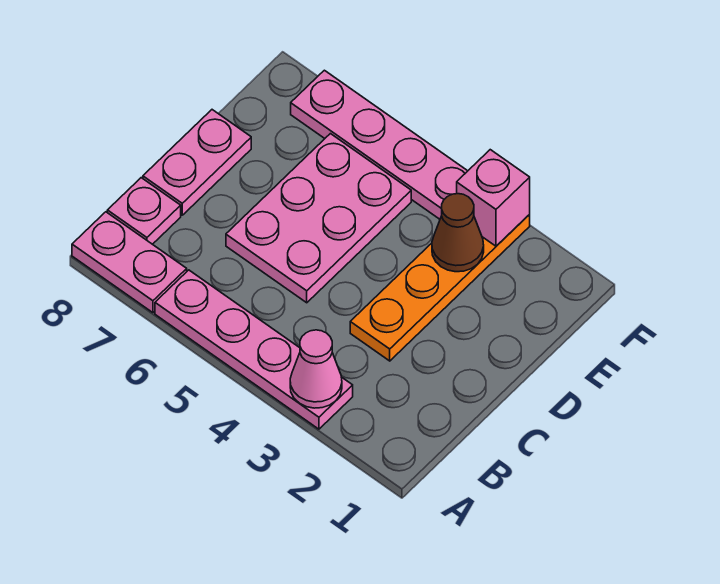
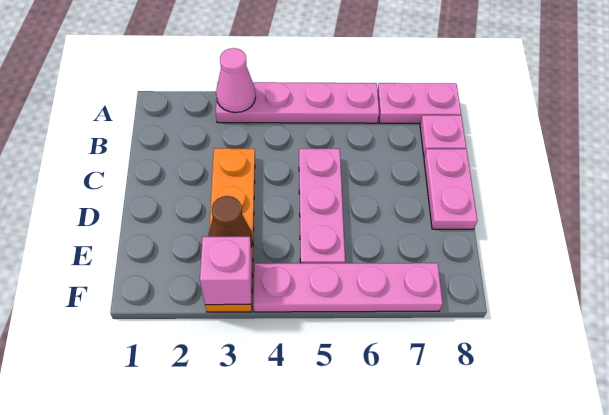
pink plate C5:E6 level 1 -> pink plate C5:E5 level 1

